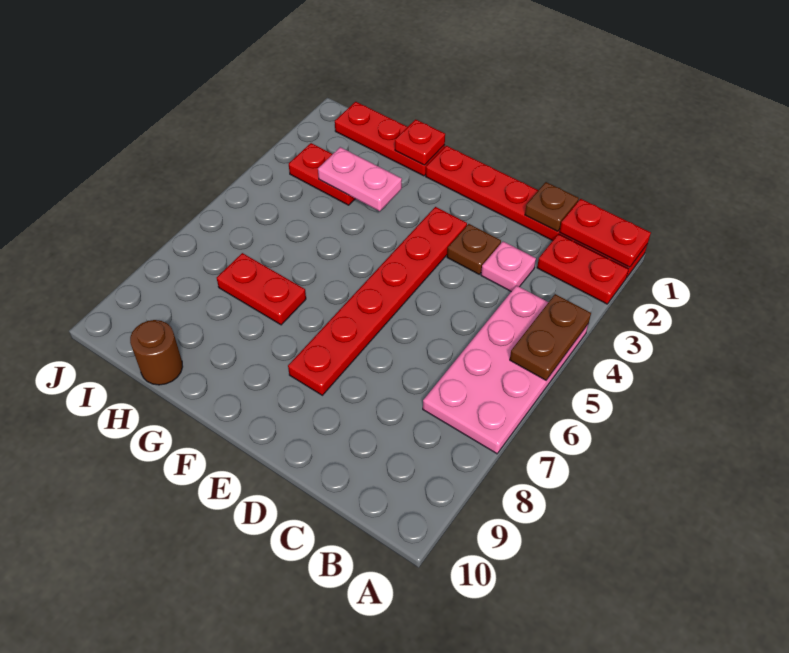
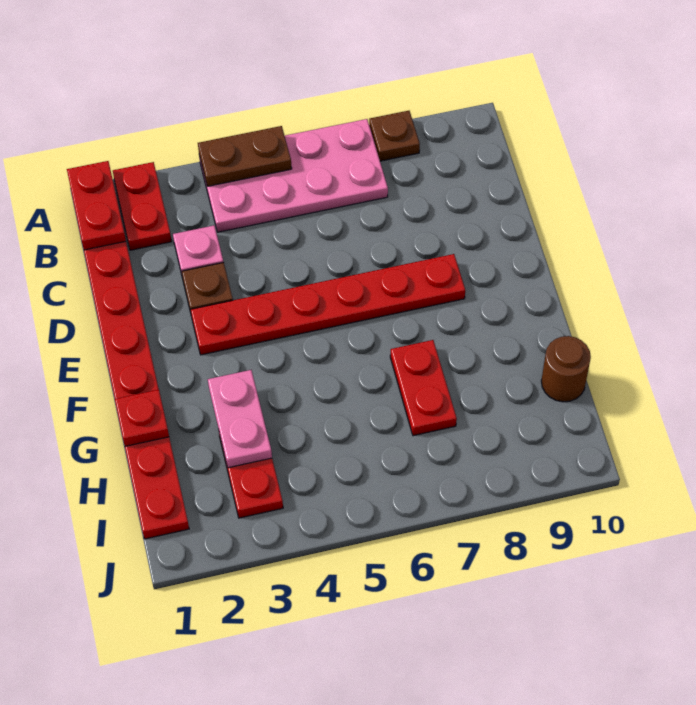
brown plate C1 level 2 -> brown plate A8 level 1

